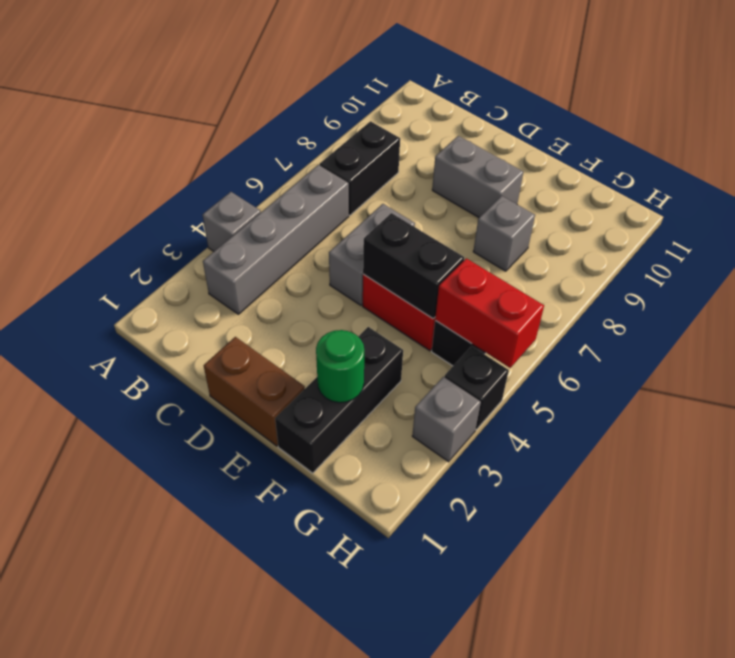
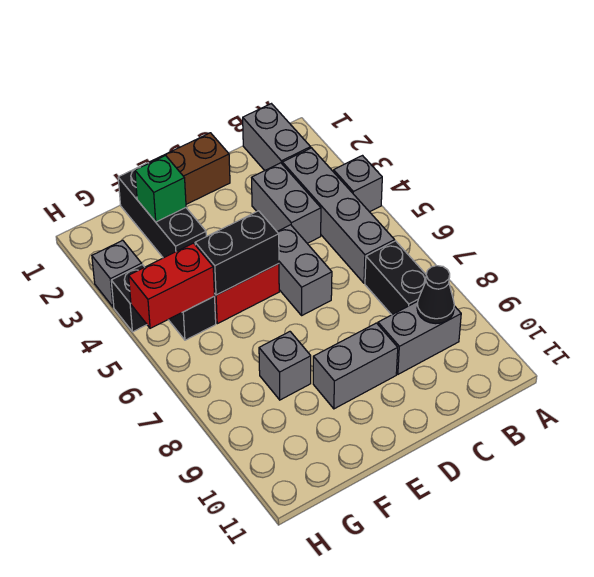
none -> grey brick B1:B2 level 1
none -> grey brick B9:C9 level 1
none -> black cone B9 level 2
none -> grey brick C3:C4 level 1
green round brick F2 level 2 -> green brick F2 level 2

